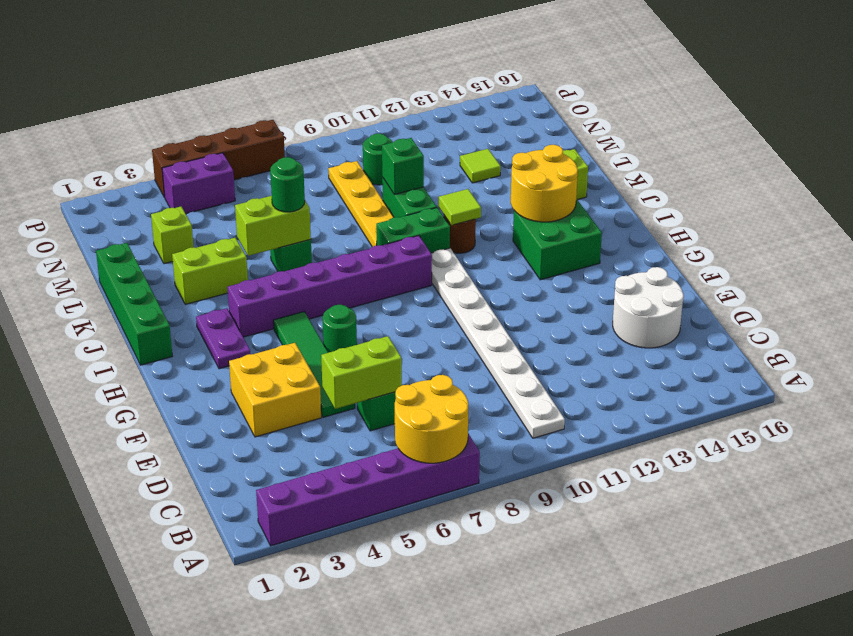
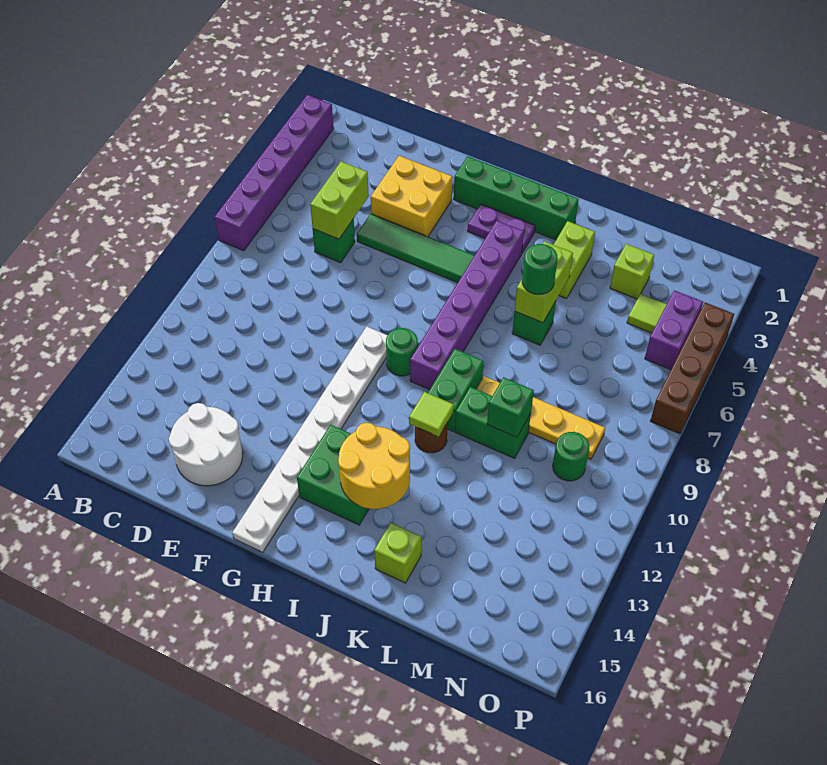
yellow round brick A6:B7 level 2 -> none
white plate B10:I10 level 1 -> white plate G9:G16 level 1
green round brick G6 level 1 -> green round brick H9 level 1
green brick I1:L1 level 1 -> green brick G2:J2 level 1
lime tile M13 level 1 -> lime tile N4 level 1

